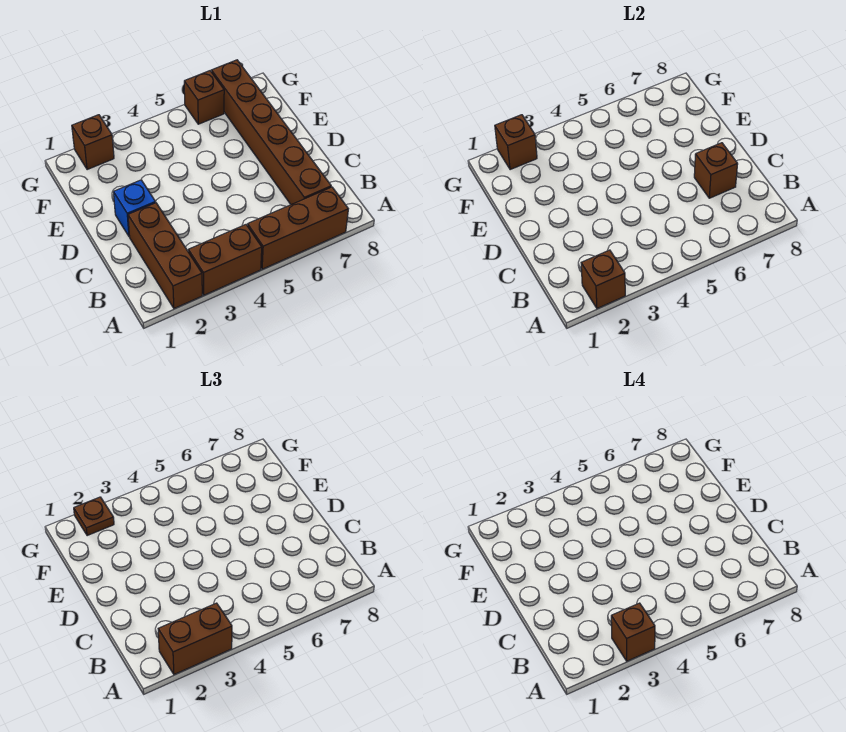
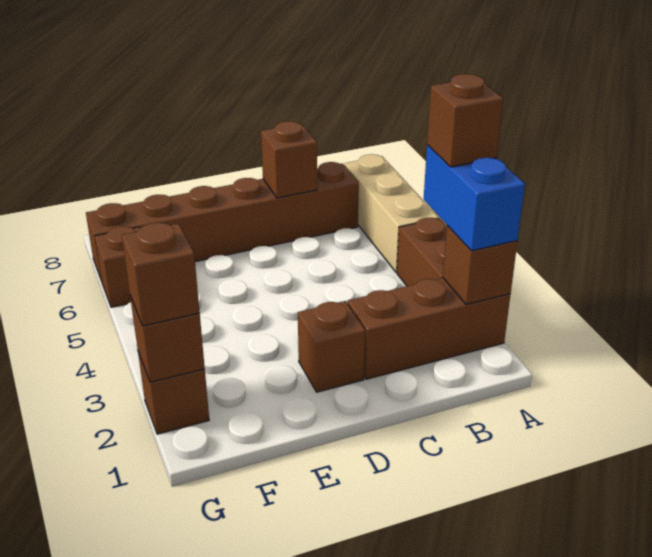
brown brick A2:A3 level 3 -> blue brick A2:A3 level 3
brown brick A5:A7 level 1 -> tan brick A5:A7 level 1
blue brick D2 level 1 -> brown brick D2 level 1
brown plate G2 level 3 -> brown brick G2 level 3

